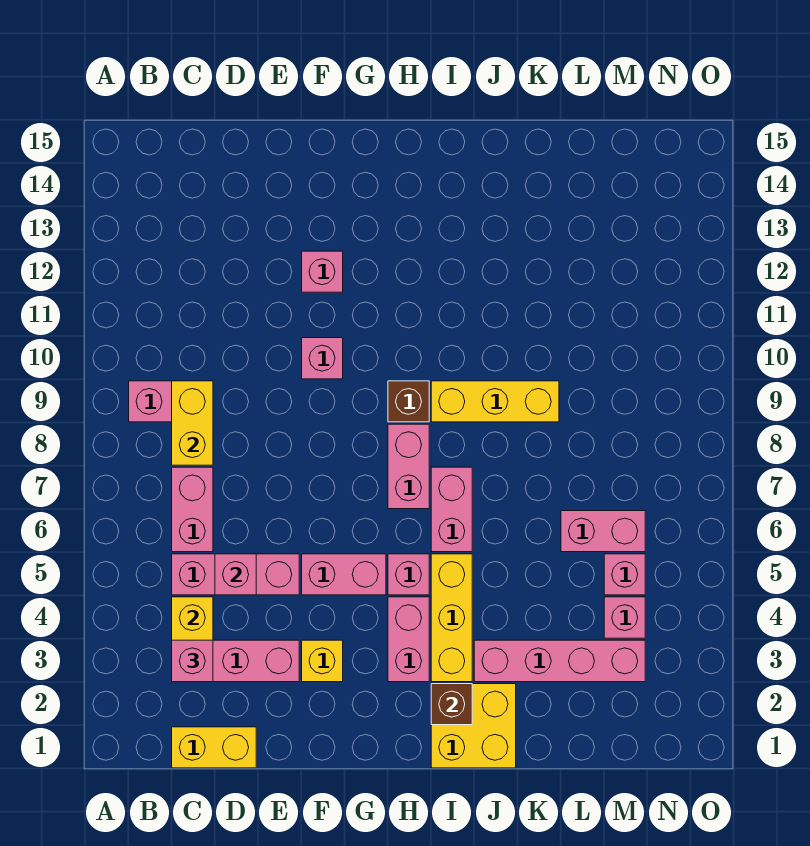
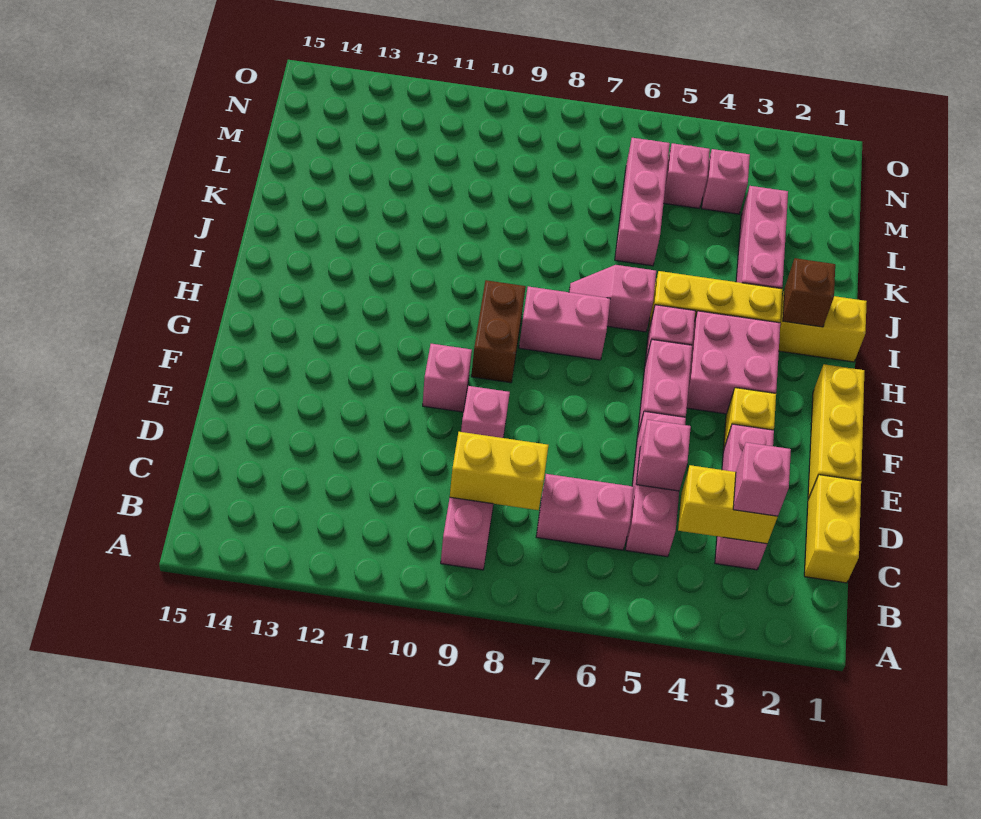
pink brick F12 level 1 -> pink brick E9 level 1
pink brick H3:H4 level 1 -> pink brick G3:H4 level 1
brown brick H9 level 1 -> brown brick G9:H9 level 1
yellow brick I1:J2 level 1 -> yellow brick I1:I2 level 1
pink brick I6:I7 level 1 -> pink slope I6:I7 level 1 top 6
yellow brick I9:K9 level 1 -> yellow brick E1:G1 level 1
pink brick J3:M3 level 1 -> pink brick J3:L3 level 1
pink brick L6:M6 level 1 -> pink brick K6:M6 level 1

